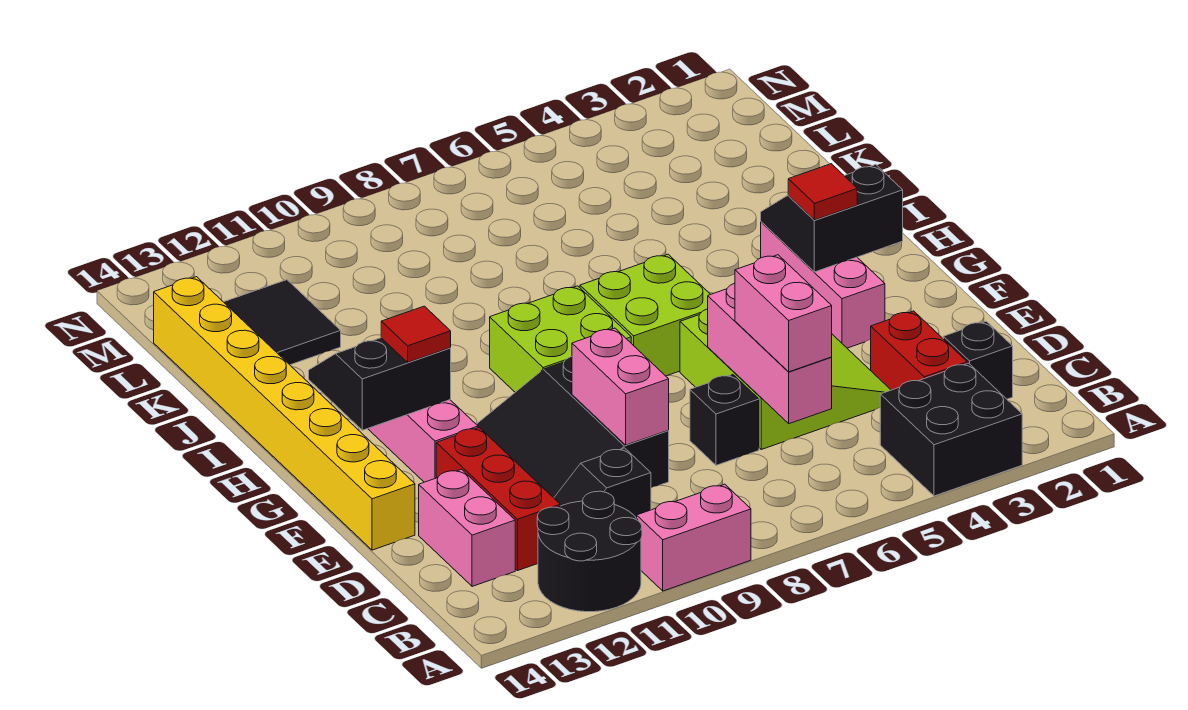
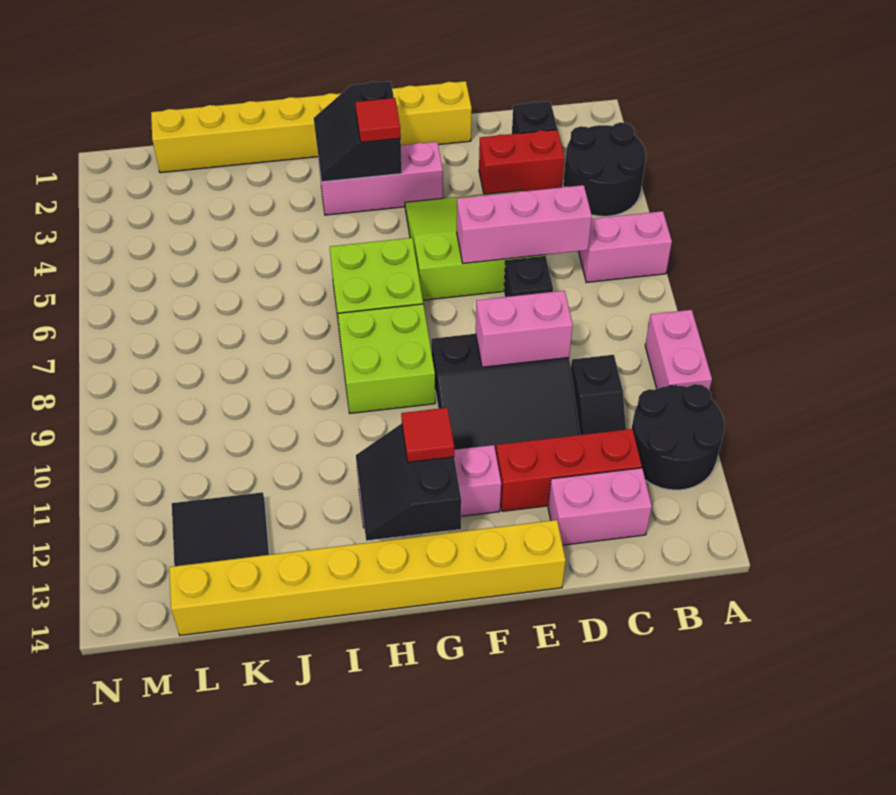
black brick A3:B4 level 1 -> black round brick A3:B4 level 1
pink brick C6:D6 level 3 -> pink brick A6:B6 level 1
none -> yellow brick E1:L1 level 1

